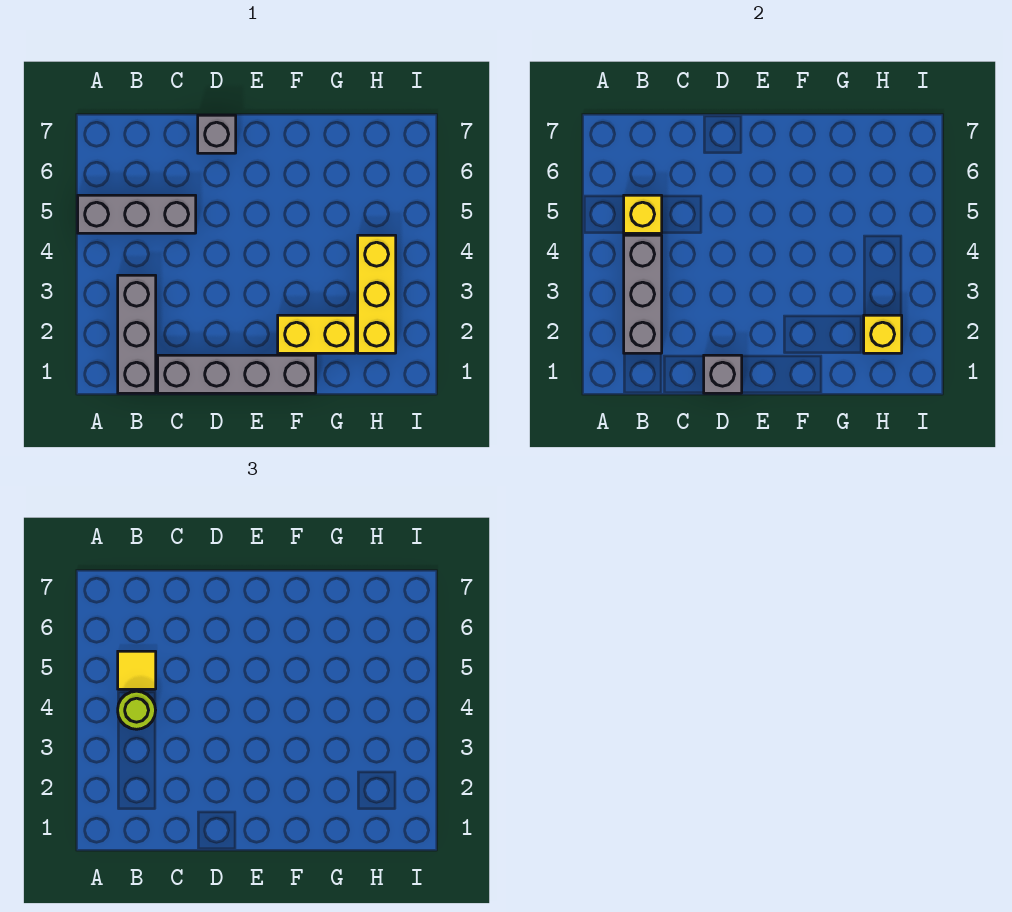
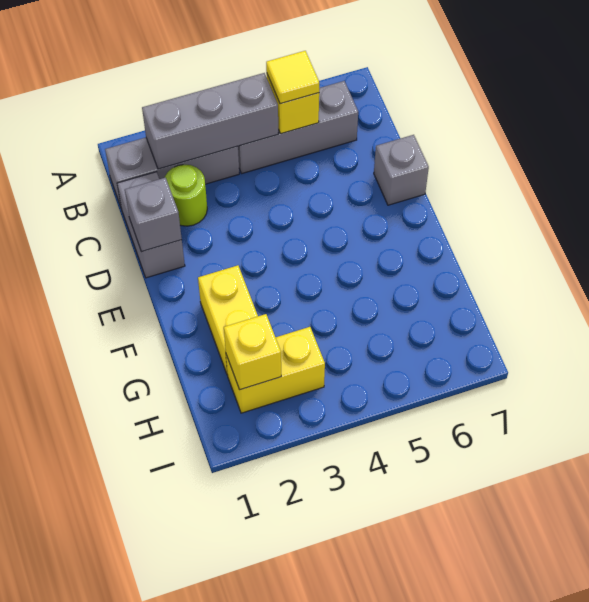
grey brick A5:C5 level 1 -> grey brick B4:B6 level 1
lime round brick B4 level 3 -> lime round brick C2 level 1
grey brick C1:F1 level 1 -> grey brick C1:D1 level 1
yellow brick H2:H4 level 1 -> yellow brick H2:H3 level 1

